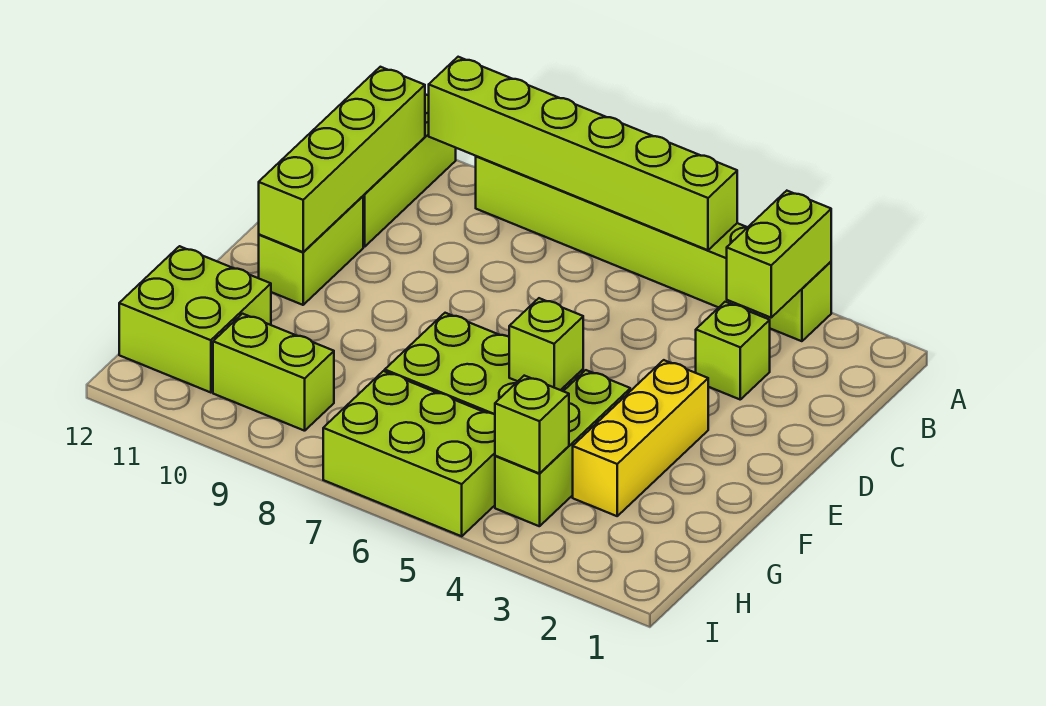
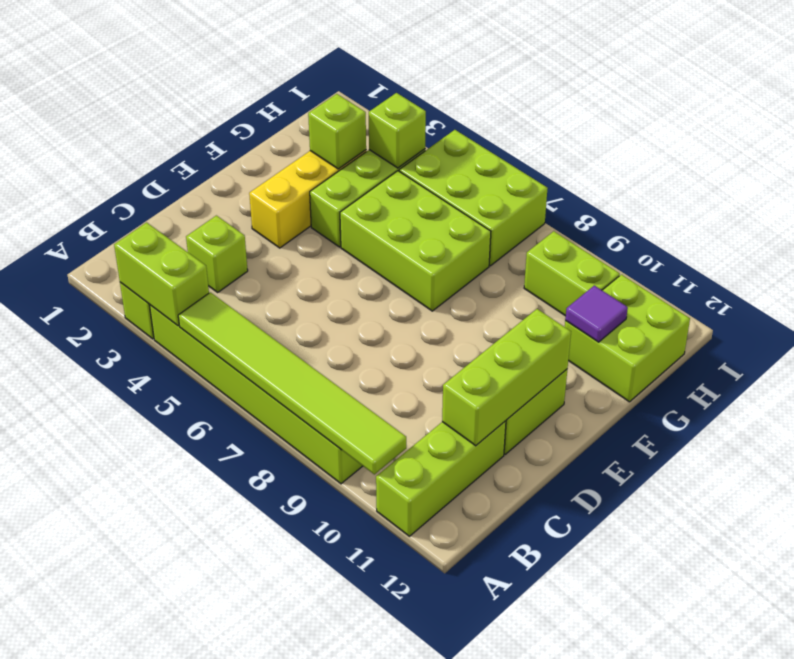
lime brick A3:B3 level 2 -> lime brick A3:A4 level 2
lime brick A5:A10 level 2 -> lime tile A5:A10 level 2
lime brick B11:E11 level 2 -> lime brick C11:E11 level 2
lime brick F5 level 2 -> lime brick G3 level 2
none -> purple tile G11 level 2

